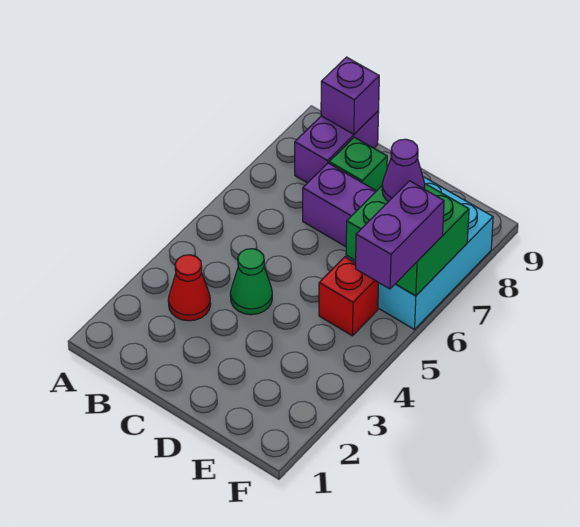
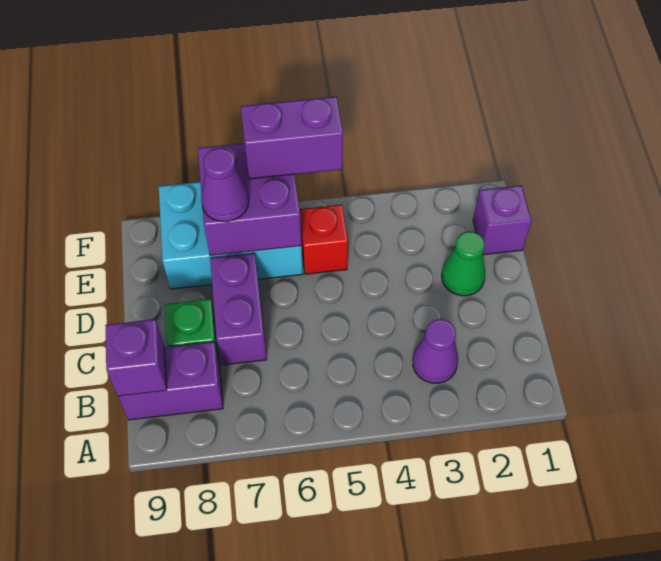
red cone B3 level 1 -> purple cone B3 level 1
green cone C4 level 1 -> green cone D2 level 1
none -> purple brick E1 level 1
green brick E6:F7 level 2 -> purple brick E6:F7 level 2

